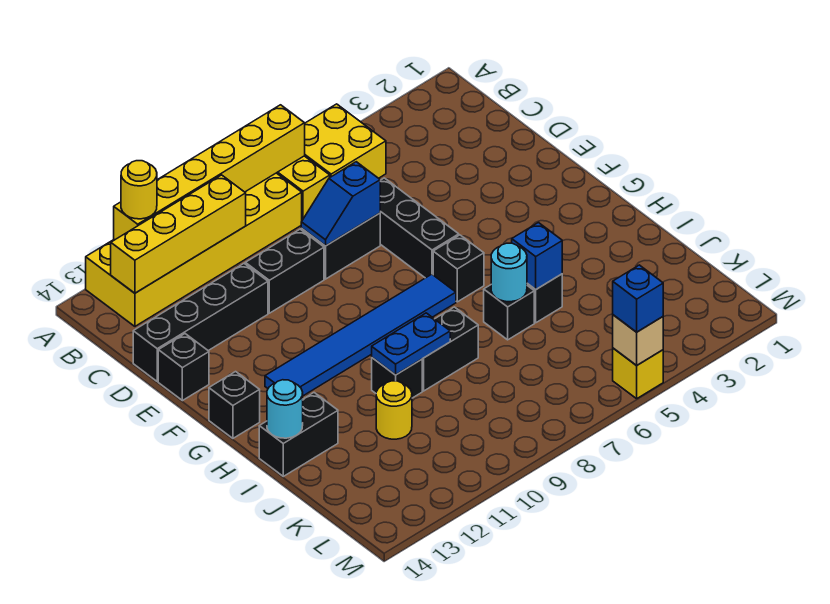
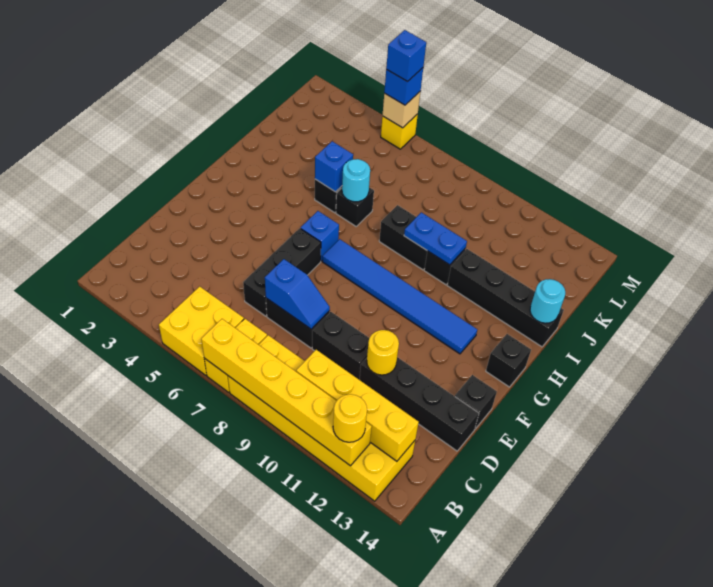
black brick G6 level 1 -> blue brick G6 level 1
black brick I13:I14 level 1 -> black brick I11:I14 level 1
yellow round brick J11 level 1 -> yellow round brick D11 level 2
none -> blue brick M5 level 4

